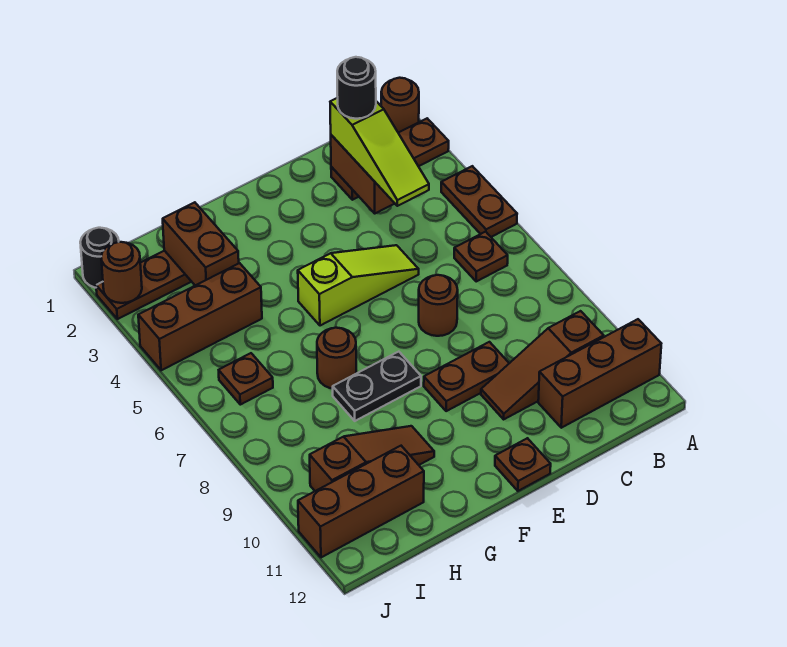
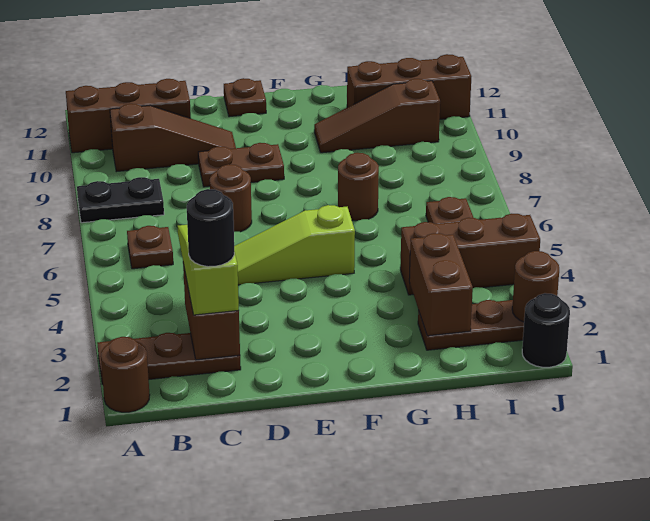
brown plate A4:A5 level 1 -> none
black plate F8:G8 level 1 -> black plate A8:B8 level 1

